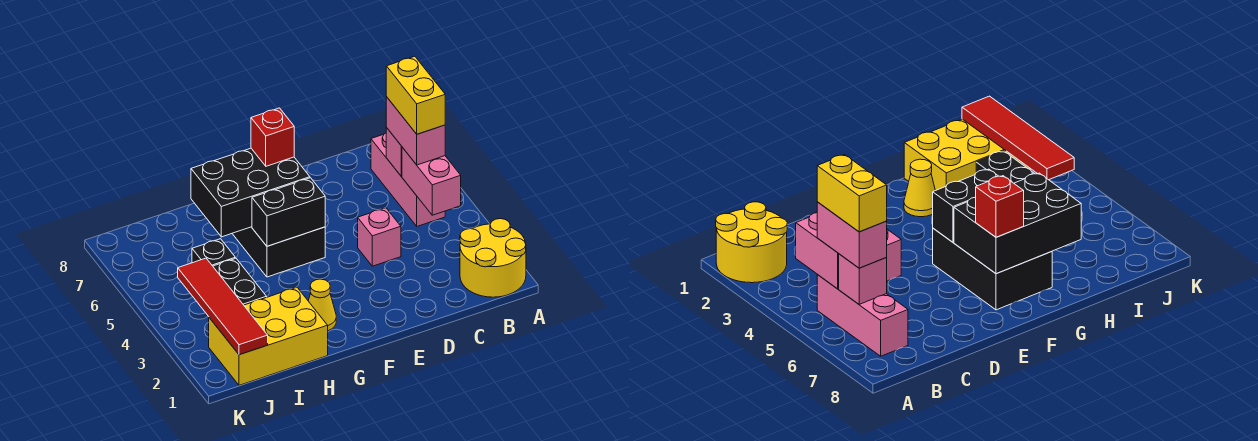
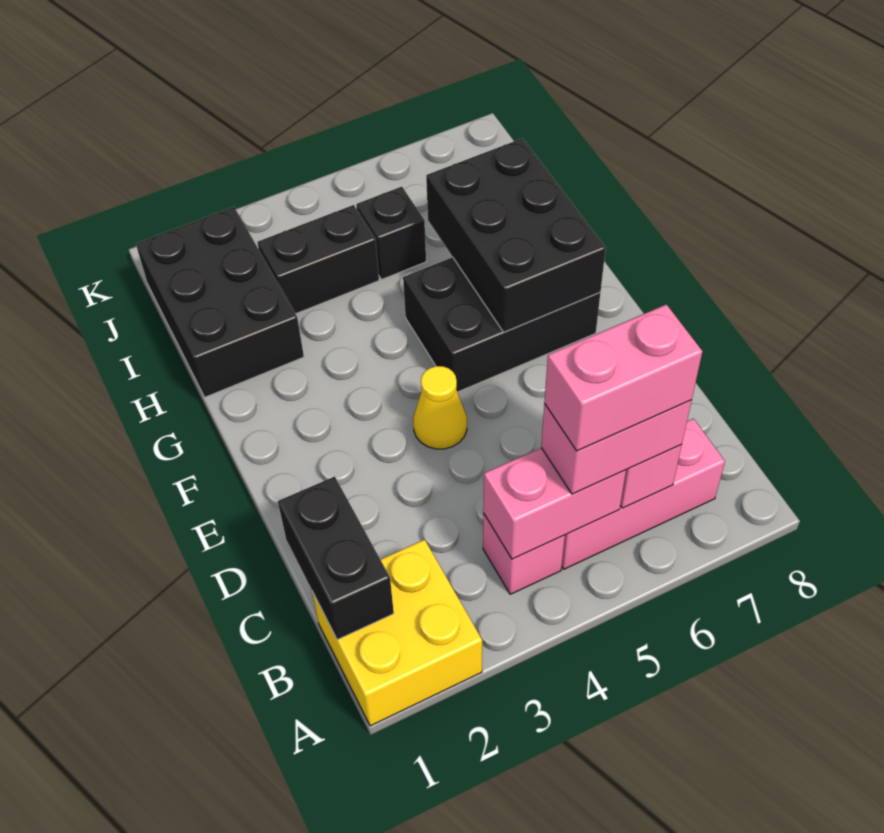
yellow round brick A1:B2 level 1 -> yellow brick A1:B2 level 1
yellow brick B5:B6 level 4 -> pink brick B5:B6 level 4
pink brick D4 level 1 -> pink brick B4 level 1
black brick F5:G5 level 2 -> black brick B1:C1 level 2
red brick F7 level 3 -> none
yellow cone G2 level 1 -> yellow cone E4 level 1
yellow brick H1:J2 level 1 -> black brick H1:J2 level 1
red tile J1:J4 level 2 -> none

